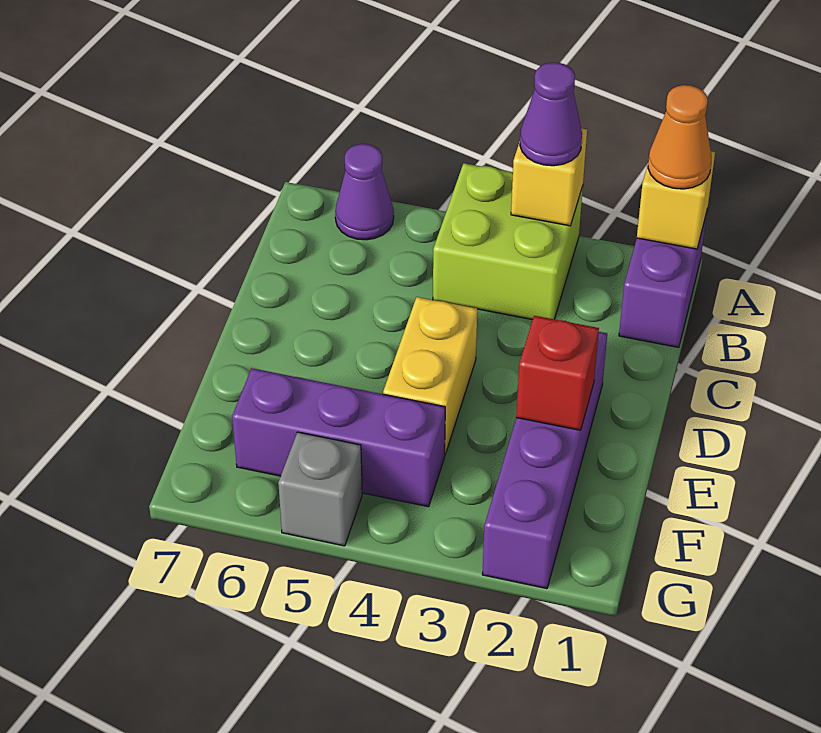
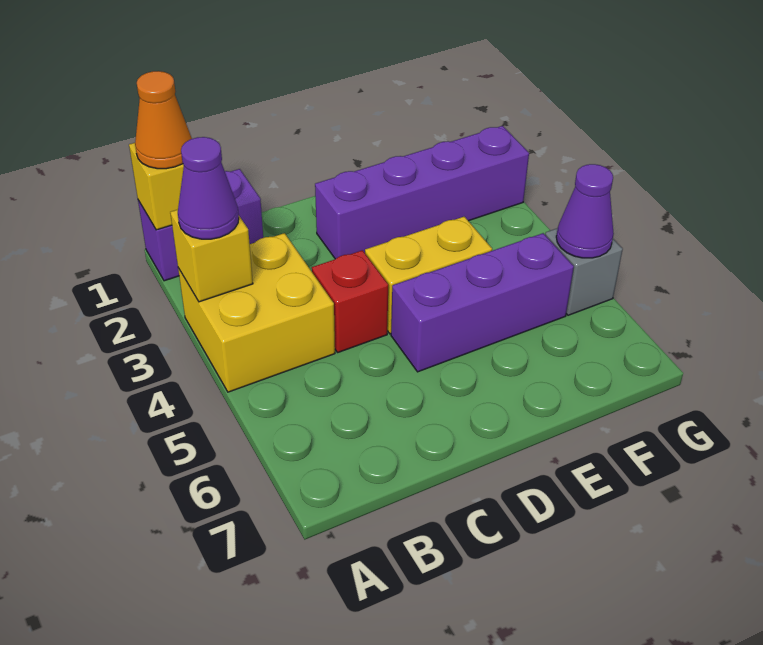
lime brick A3:B4 level 1 -> yellow brick A3:B4 level 1
purple cone A6 level 1 -> purple cone G5 level 2
red brick E2 level 2 -> red brick C4 level 1
purple brick F4:F6 level 1 -> purple brick D5:F5 level 1

